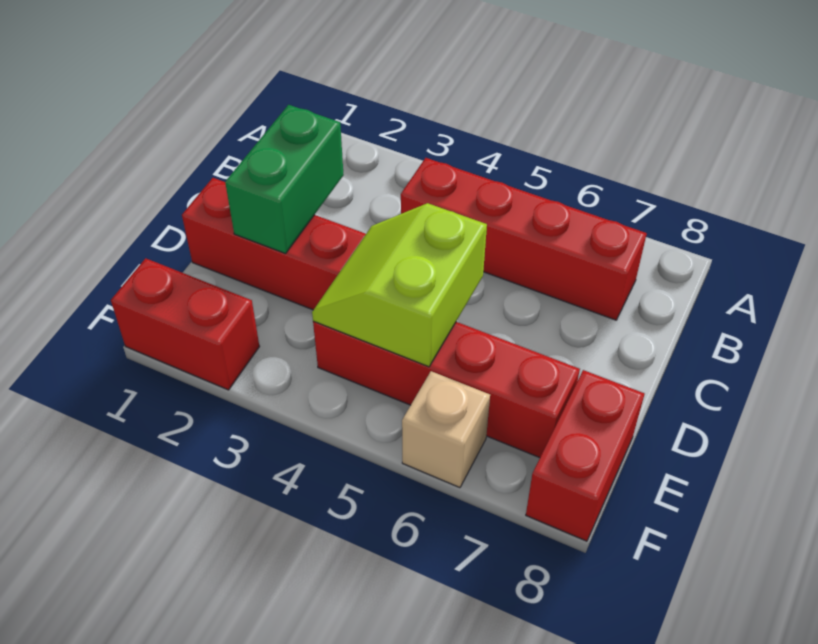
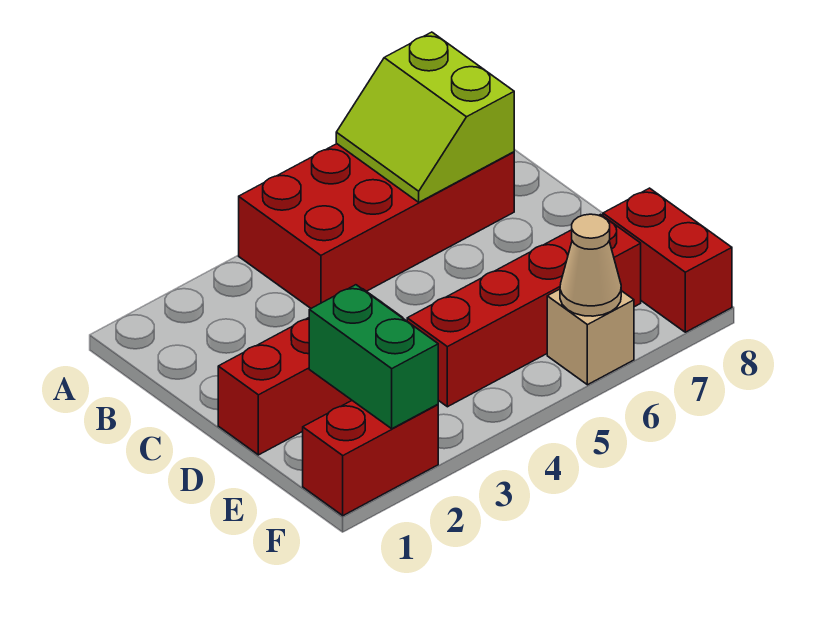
red brick B4:B7 level 1 -> red brick A4:B7 level 1
green brick C2:D2 level 2 -> green brick E2:F2 level 2
lime slope D4:E5 level 2 top 5 -> lime slope A6:B7 level 2 top 7
none -> tan cone F6 level 2

